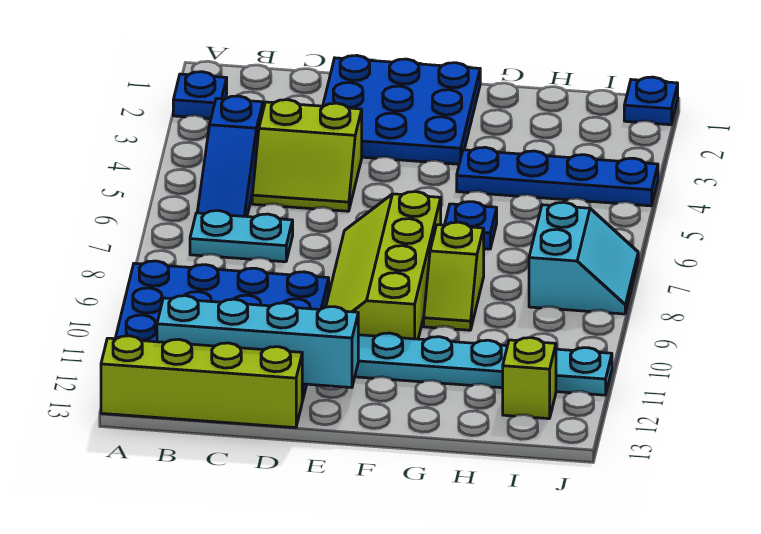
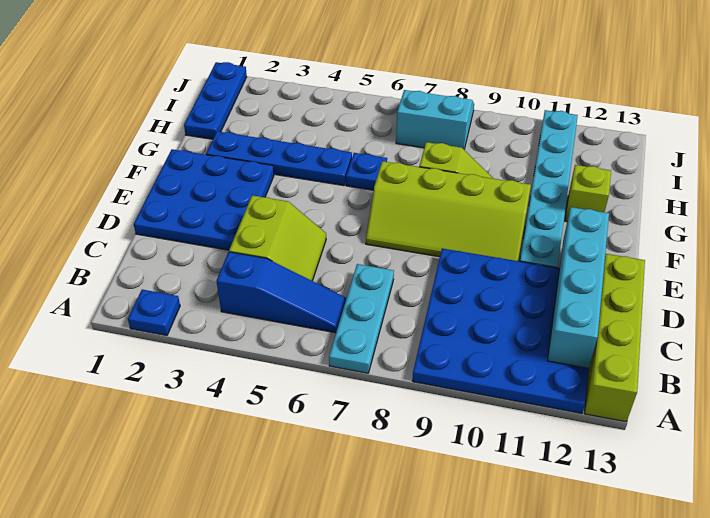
cyan plate B7:C7 level 1 -> cyan plate A7:C7 level 1
blue plate G4:J4 level 1 -> blue plate G2:G5 level 1
lime brick I12 level 1 -> lime brick G12 level 1
blue plate J1 level 1 -> blue plate H1:J1 level 1

